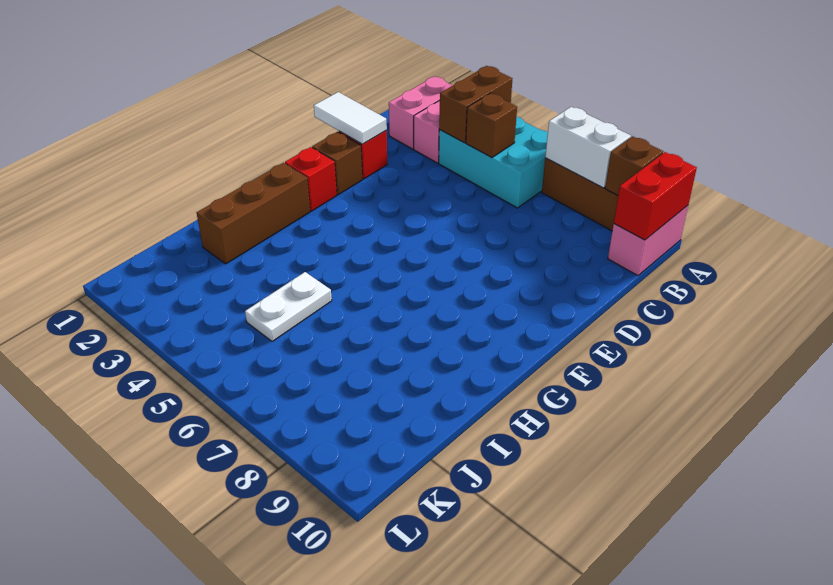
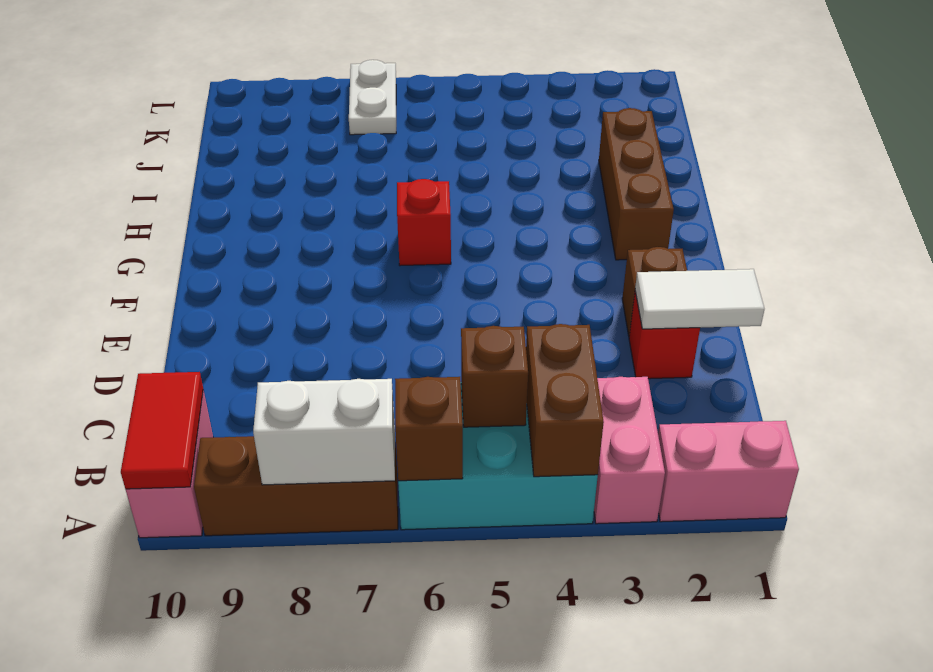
pink brick A2:B2 level 1 -> pink brick A1:A2 level 1
brown brick A9 level 2 -> brown brick A6 level 2
red brick A10:B10 level 2 -> red tile A10:B10 level 2
red brick F2 level 1 -> red brick G6 level 1
white plate I5:J5 level 1 -> white plate K7:L7 level 1

